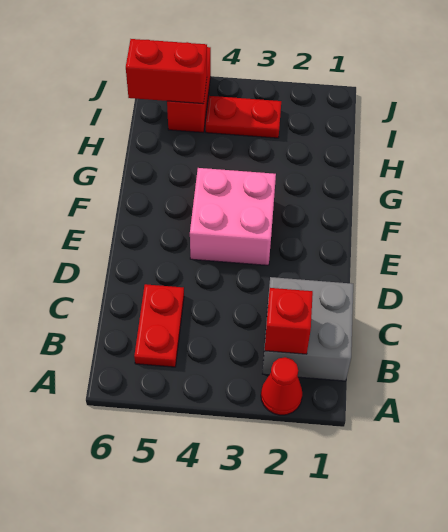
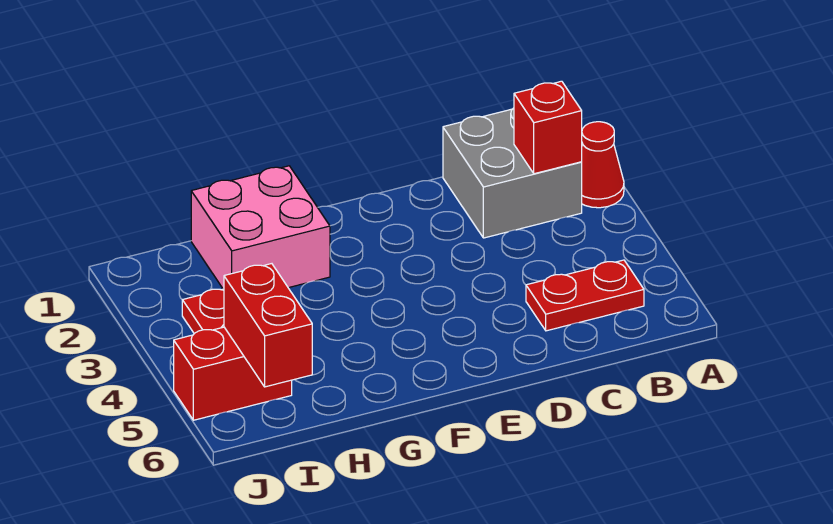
pink brick E3:F4 level 1 -> pink brick G1:H2 level 1

